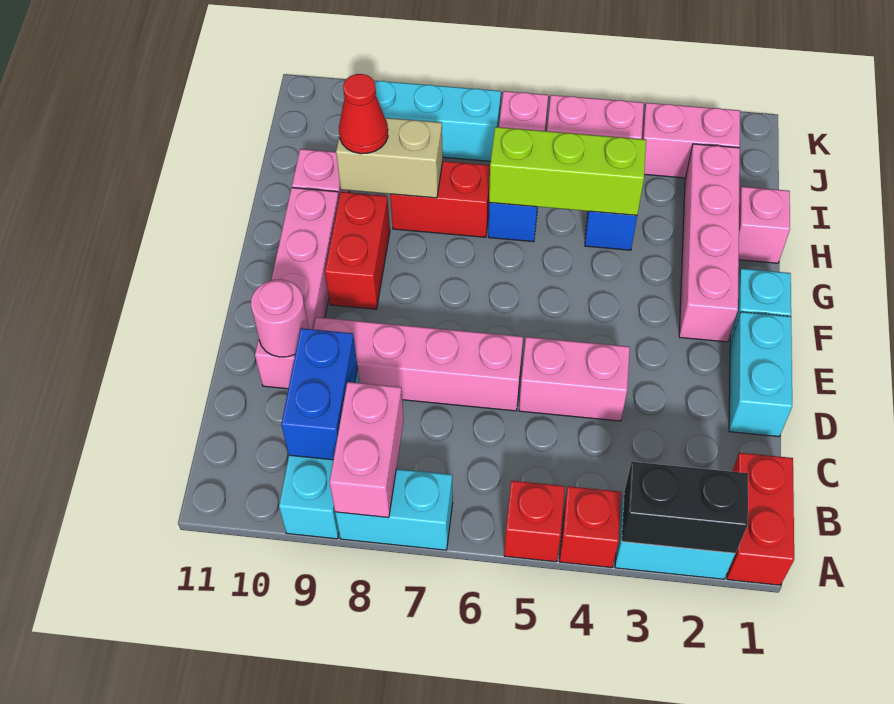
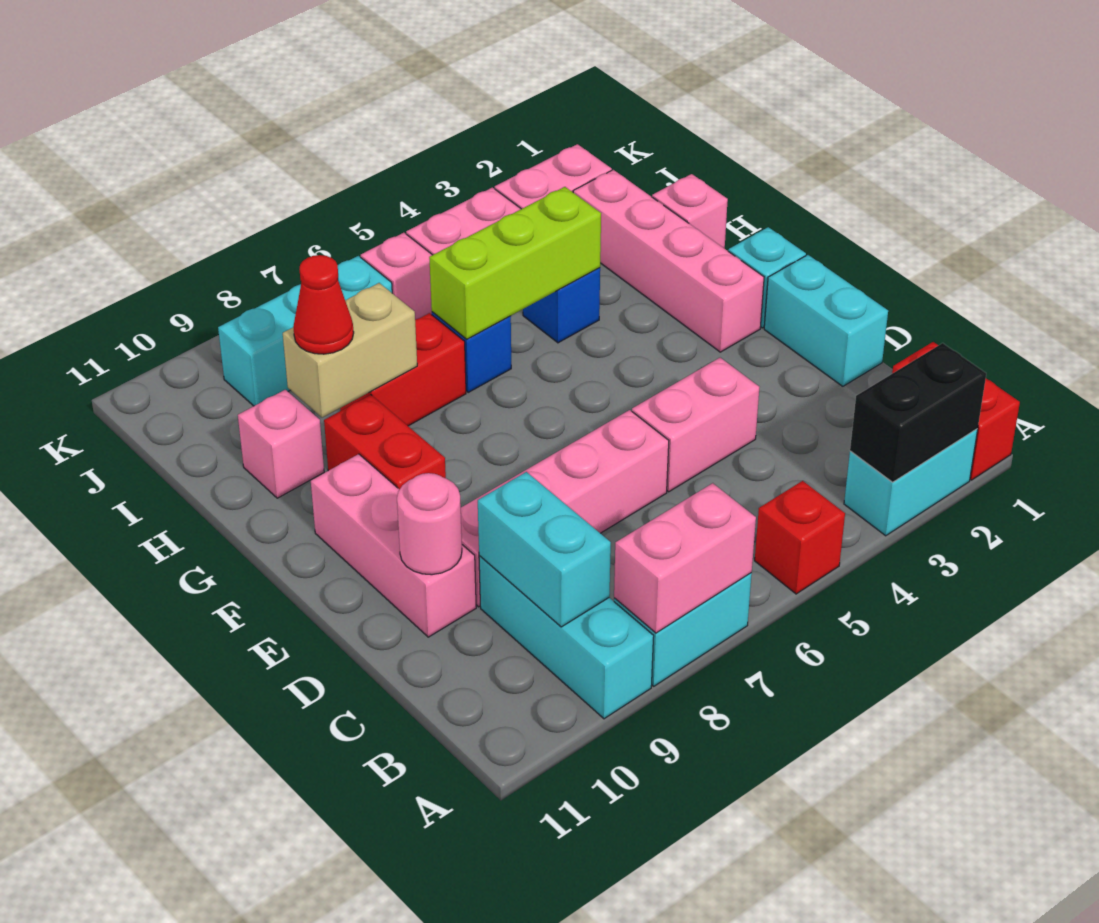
red brick A4 level 1 -> none
pink brick A8:B8 level 2 -> pink brick A7:A8 level 2
blue brick B9:C9 level 2 -> cyan brick B9:C9 level 2
pink brick D10:G10 level 1 -> pink brick D10:F10 level 1

